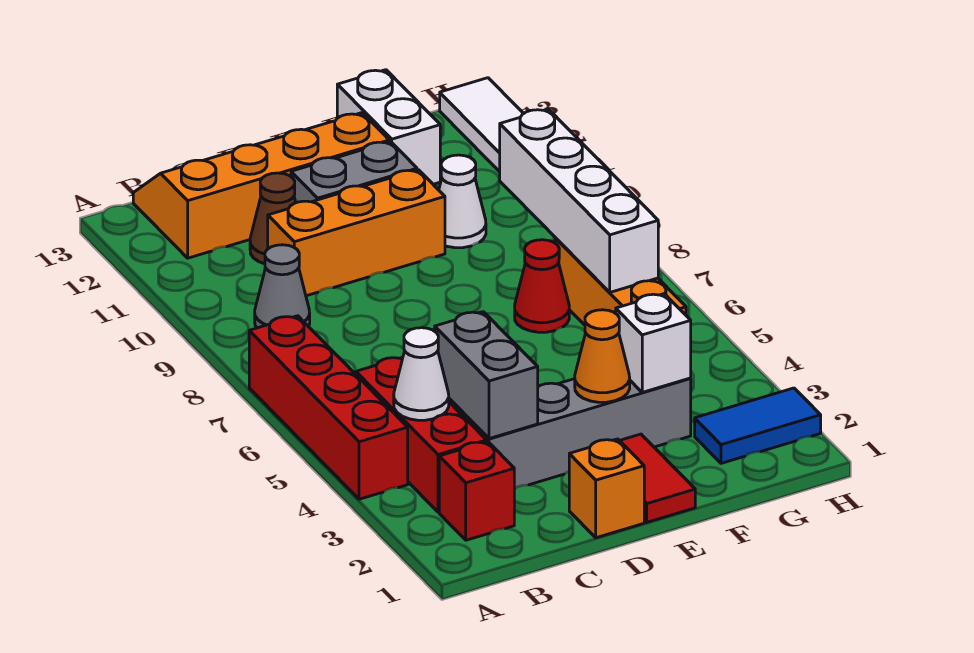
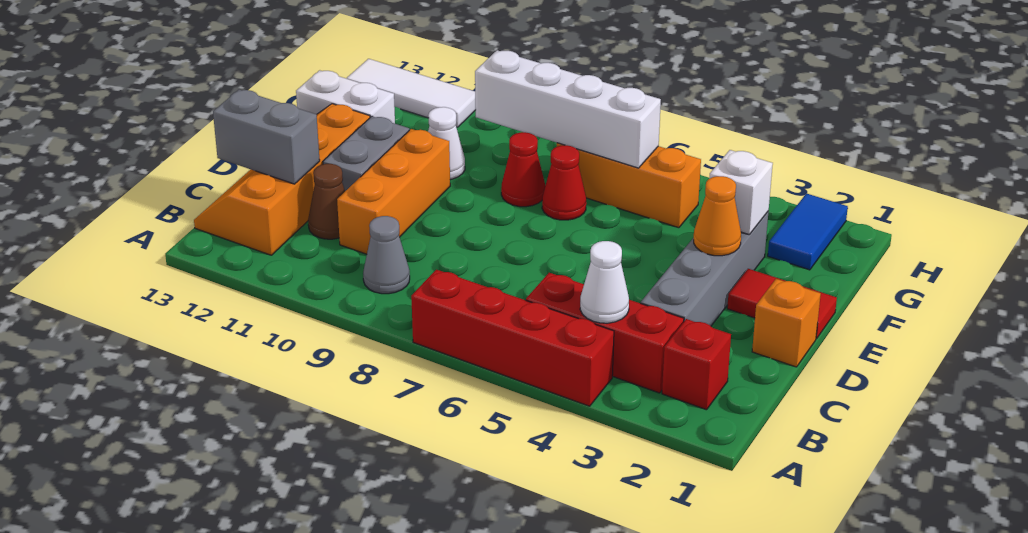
grey brick C3:C4 level 2 -> grey brick C12:C13 level 2
none -> red cone F8 level 1

